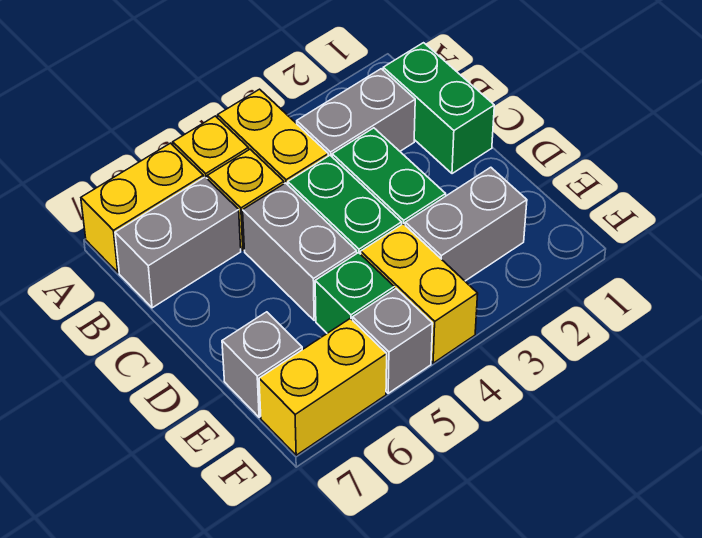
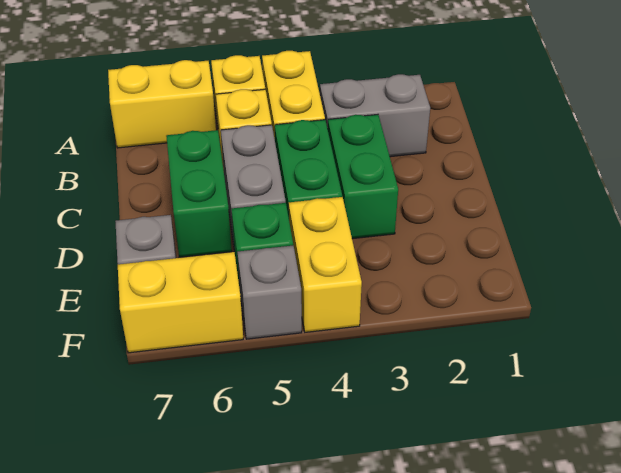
green brick B1:C1 level 1 -> green brick C6:D6 level 1
grey brick B6:B7 level 1 -> none
grey brick E2:E3 level 1 -> none

